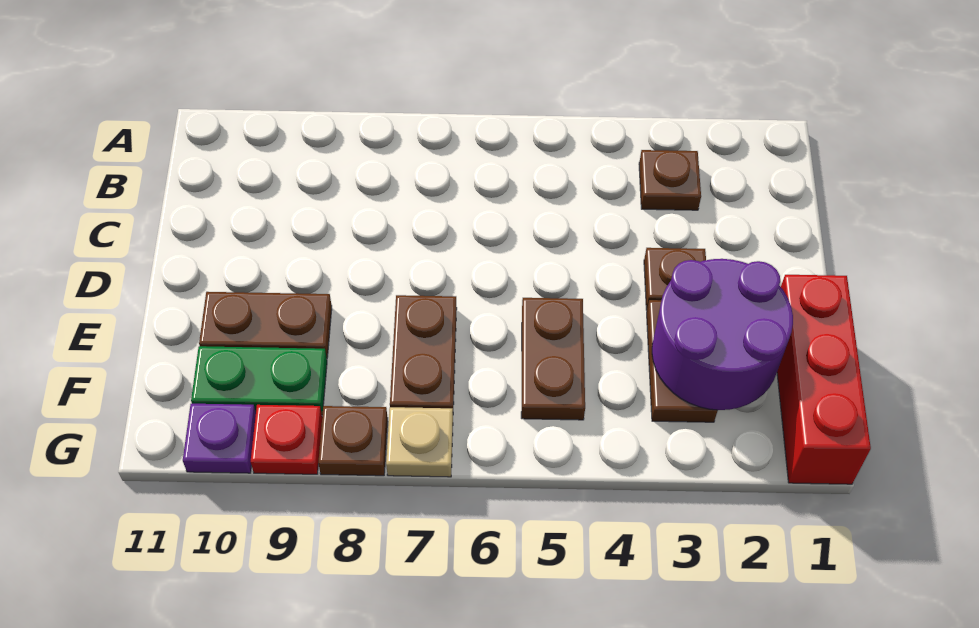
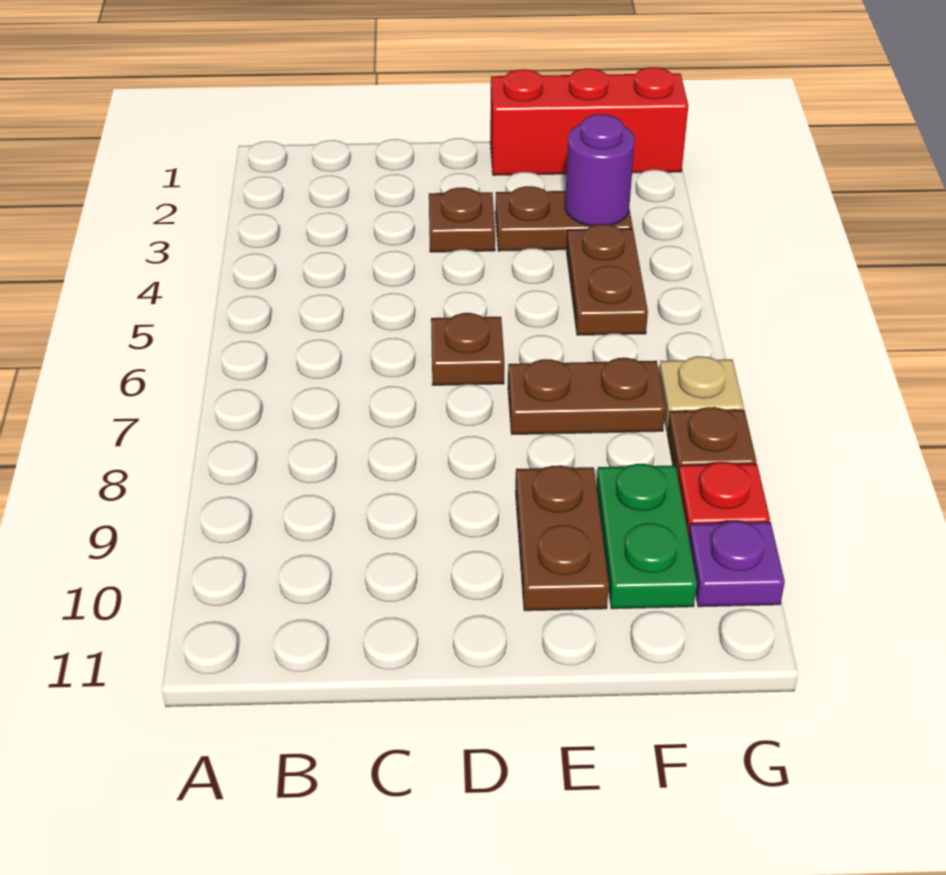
brown plate B3 level 1 -> brown plate D6 level 1
purple round brick E2:F3 level 2 -> purple round brick F3 level 2
brown plate E5:F5 level 1 -> brown plate F4:F5 level 1

